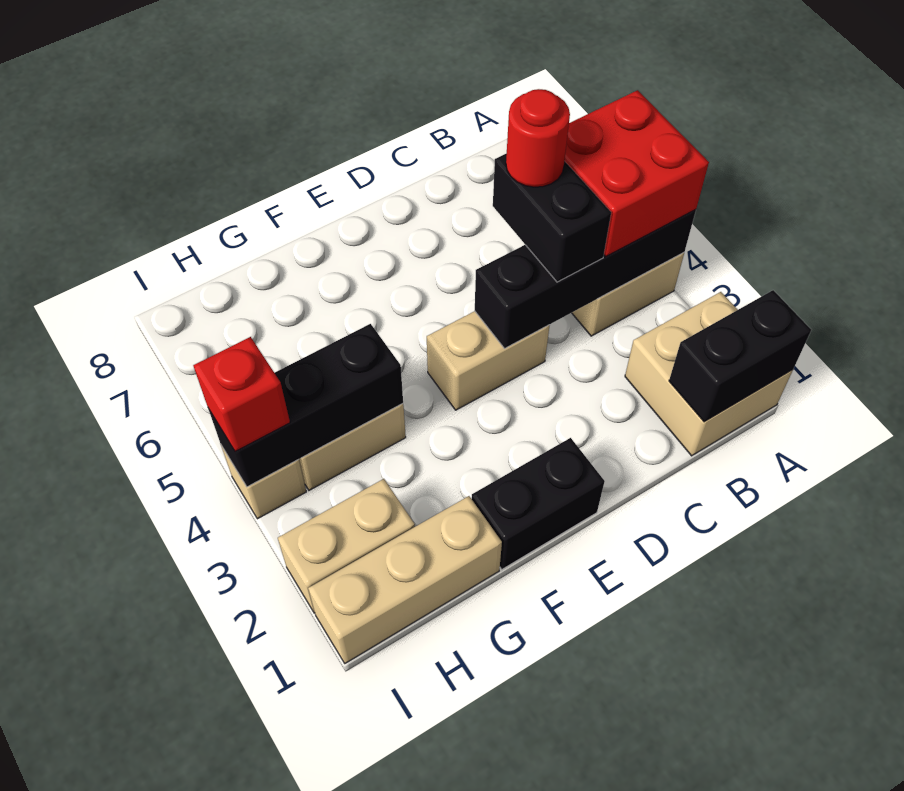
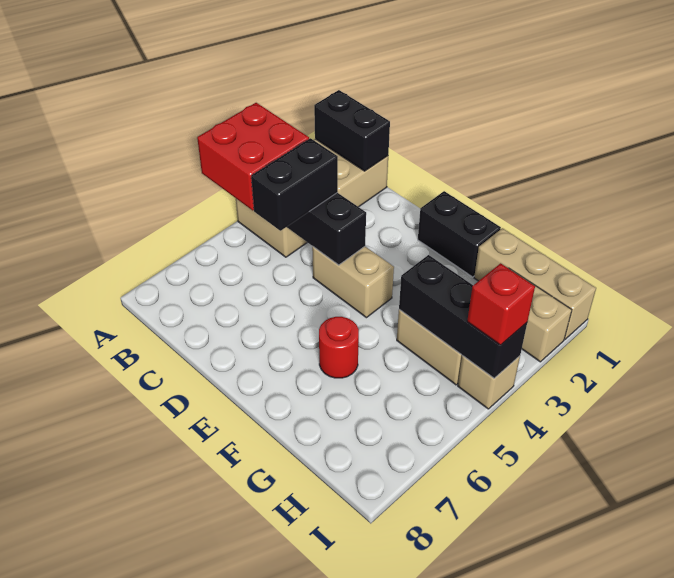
red round brick C5 level 4 -> red round brick F6 level 1

